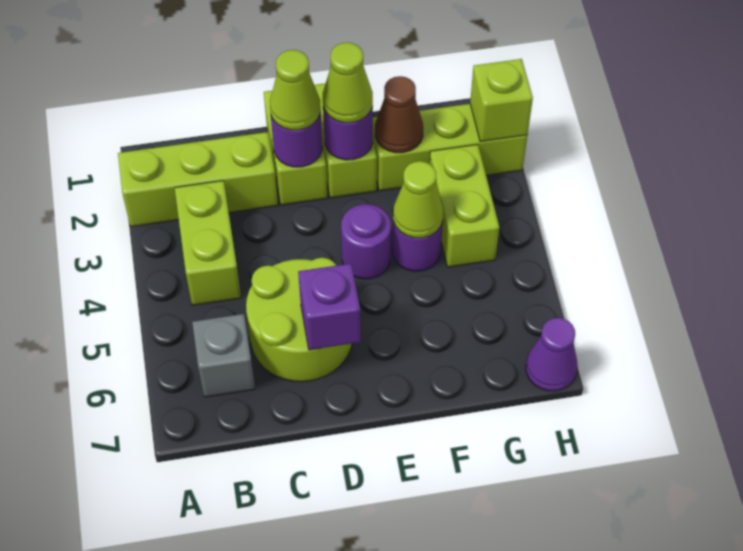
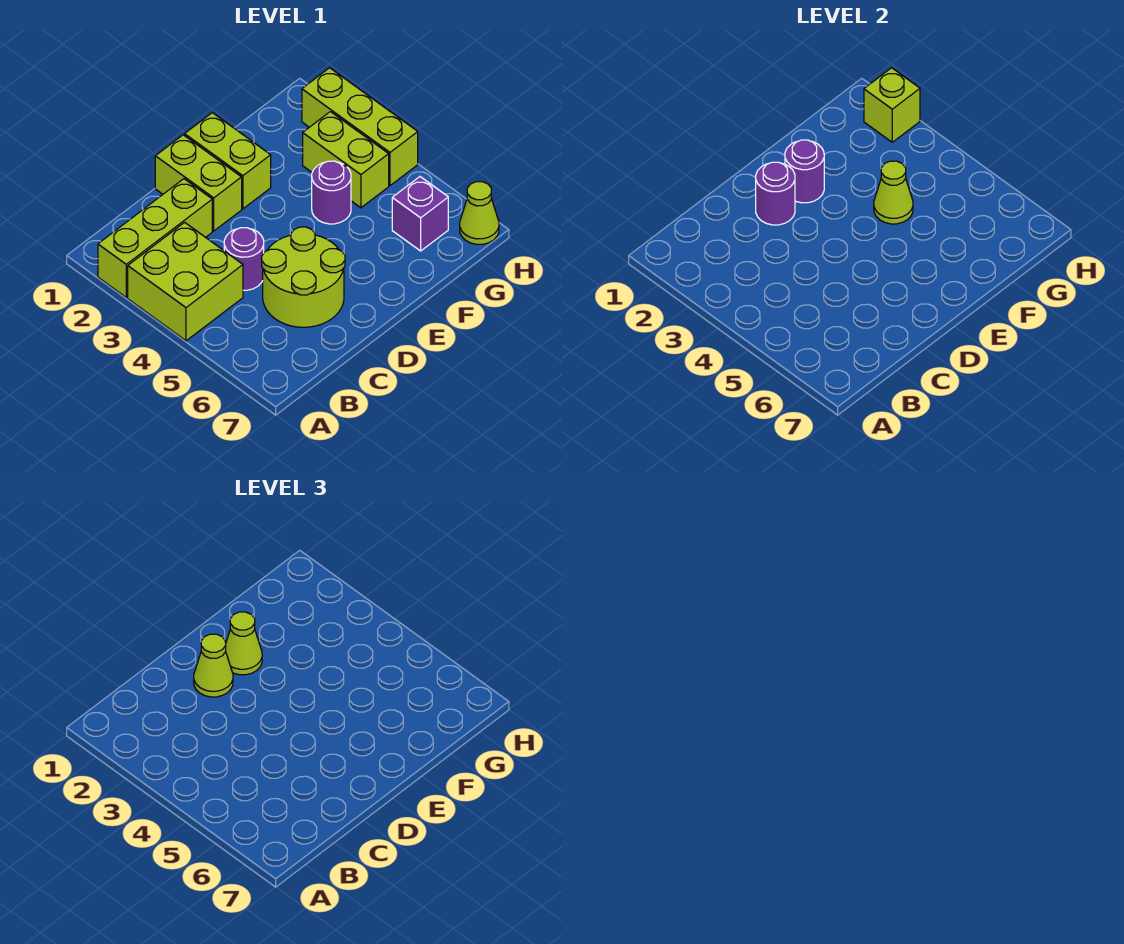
lime brick B3:B4 level 1 -> lime brick A3:B4 level 1
grey brick B6 level 1 -> none
purple brick D6 level 2 -> purple brick G6 level 1
purple round brick E4 level 1 -> purple round brick C4 level 1
lime brick F2:H2 level 1 -> lime brick H2:H4 level 1
brown cone F2 level 2 -> none
purple cone H7 level 1 -> lime cone H7 level 1

